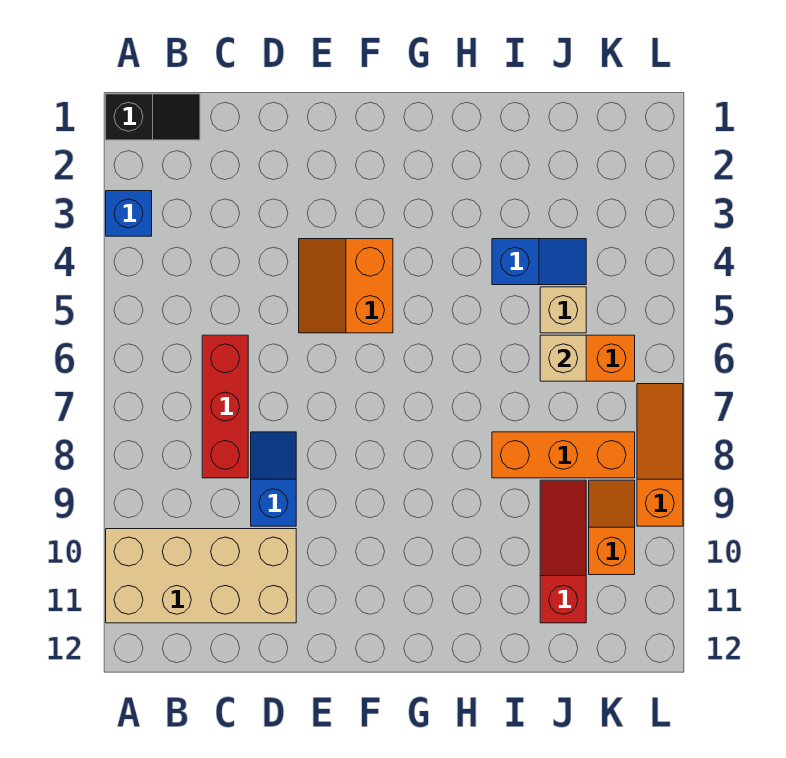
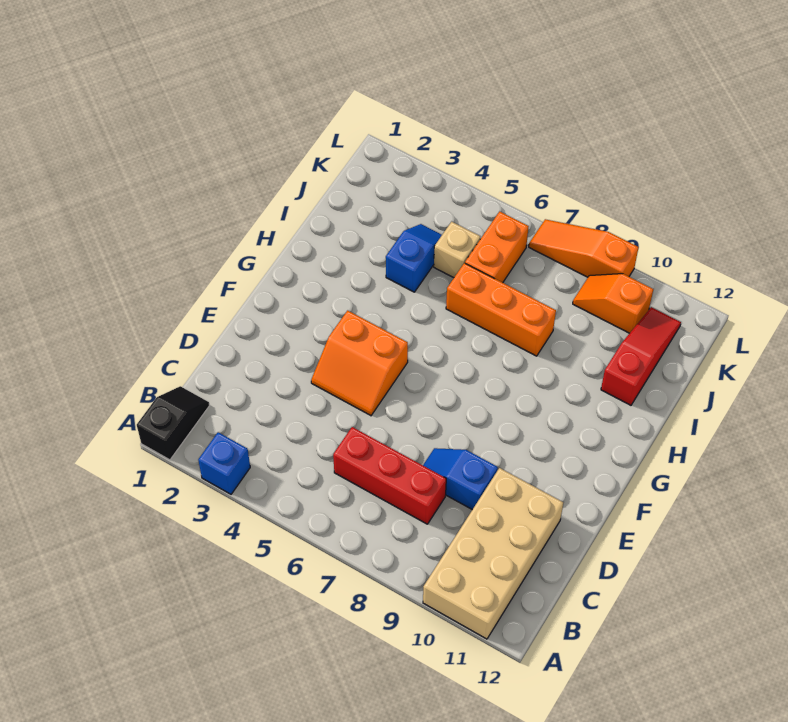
orange brick I8:K8 level 1 -> orange brick I6:I8 level 1
tan brick J6 level 2 -> none
red slope J9:J11 level 1 top 11 -> red slope I11:K11 level 1 top I

